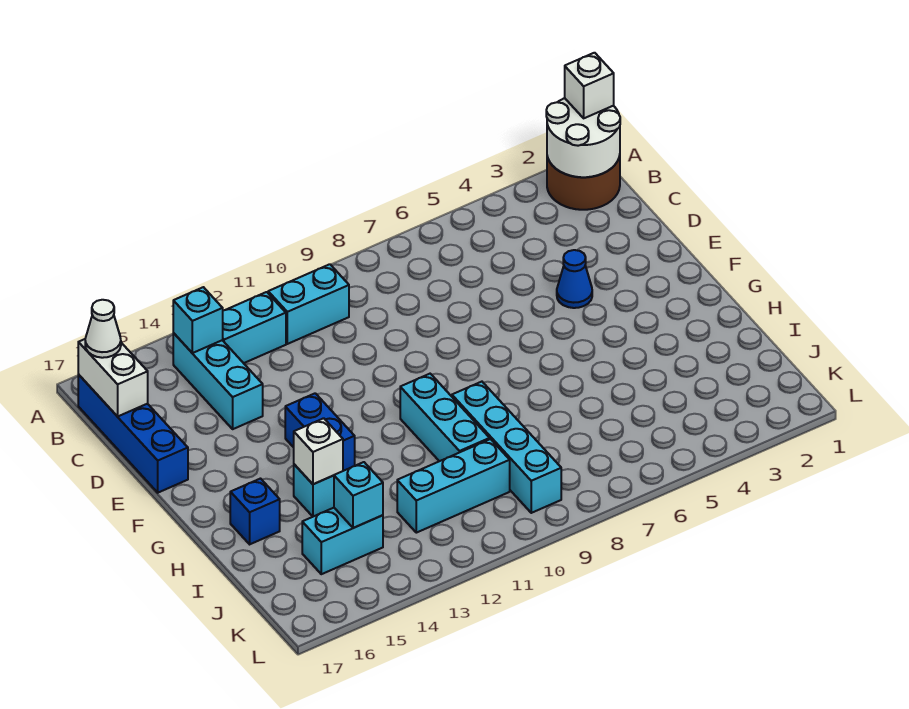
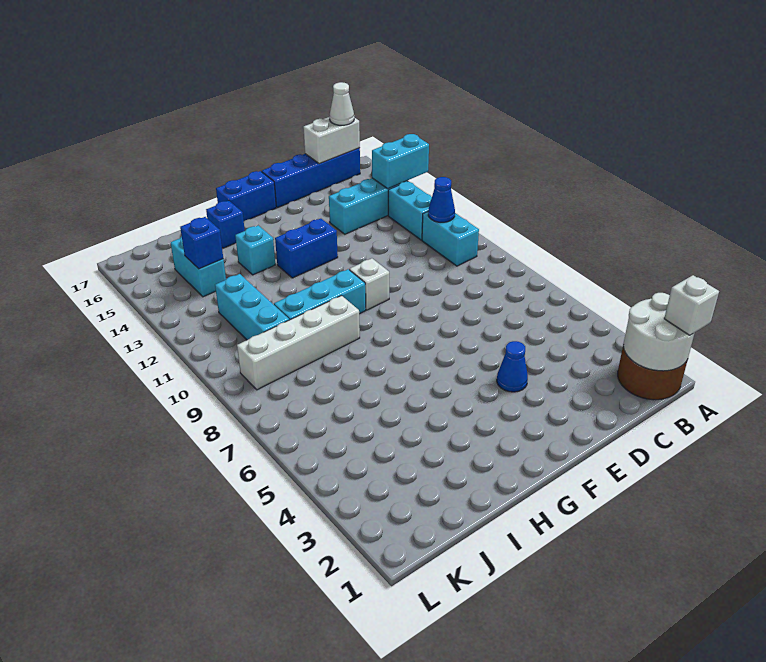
none -> blue cone B11 level 2
cyan brick B14 level 2 -> cyan brick A14:B14 level 2
none -> blue brick F17:G17 level 1
cyan brick H9:K9 level 1 -> white brick H9:K9 level 1
white brick H14 level 2 -> white brick F10 level 1
cyan brick J14 level 2 -> blue brick J14 level 2

